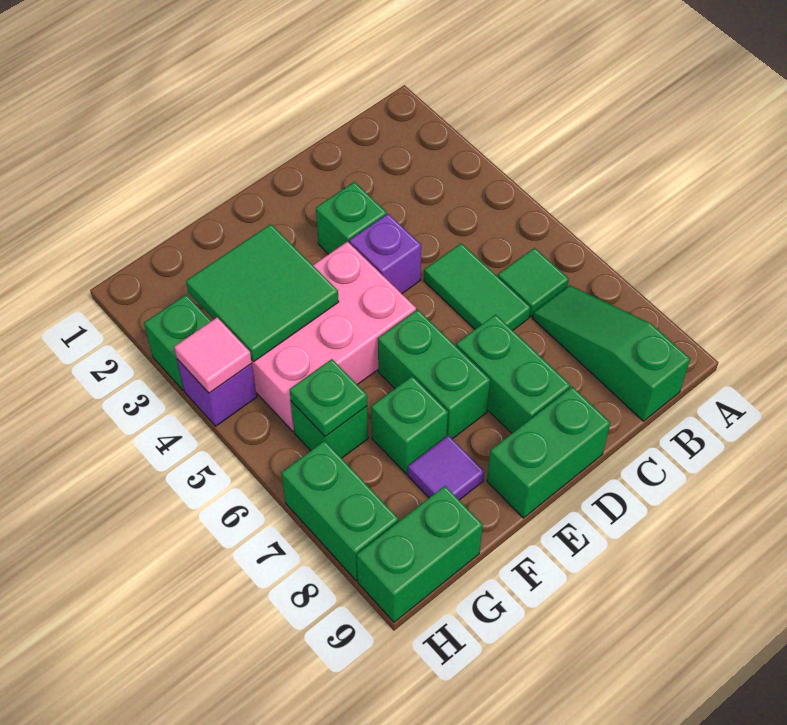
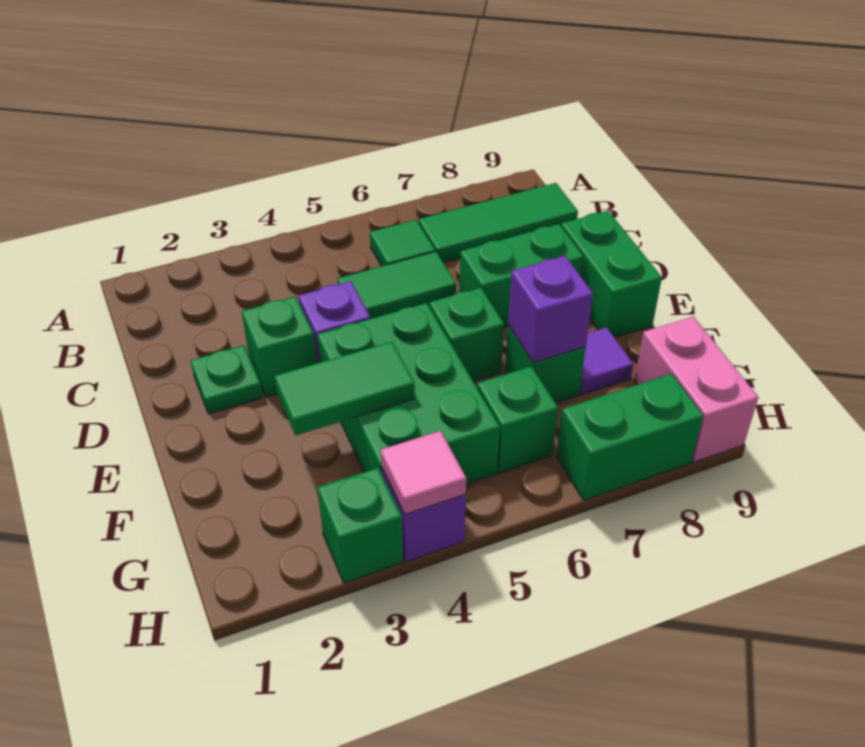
green slope B7:B9 level 1 top 9 -> green tile B7:B9 level 1
pink brick E4:G5 level 1 -> green brick E4:G5 level 1
green brick E6:E7 level 1 -> green brick E6 level 1
green tile F3:G4 level 2 -> green tile F3:F4 level 2
none -> purple brick F7 level 2
green plate G6 level 2 -> green plate D2 level 1
green brick G9:H9 level 1 -> pink brick G9:H9 level 1

